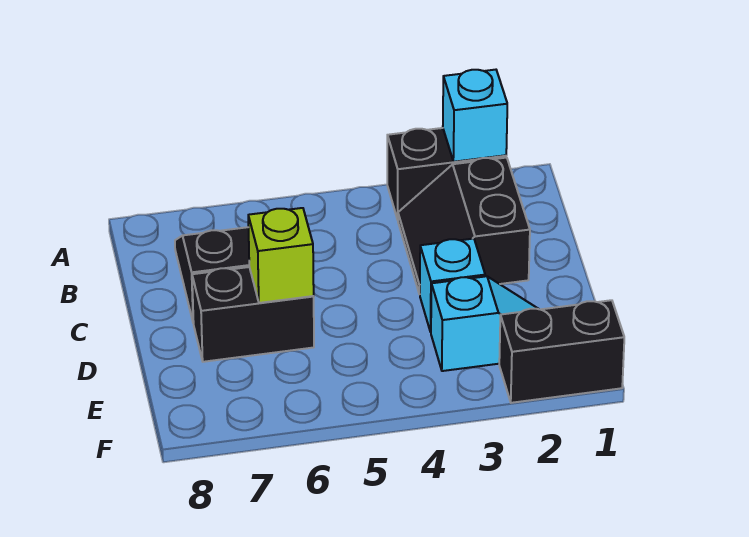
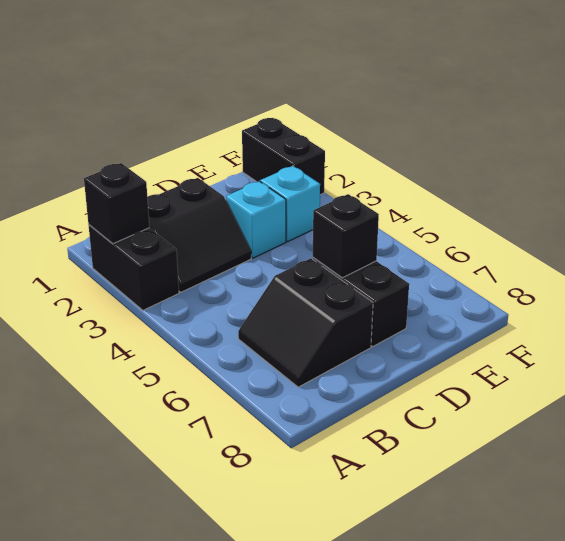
cyan brick A2 level 2 -> black brick A2 level 2
lime brick D6 level 2 -> black brick D6 level 2

